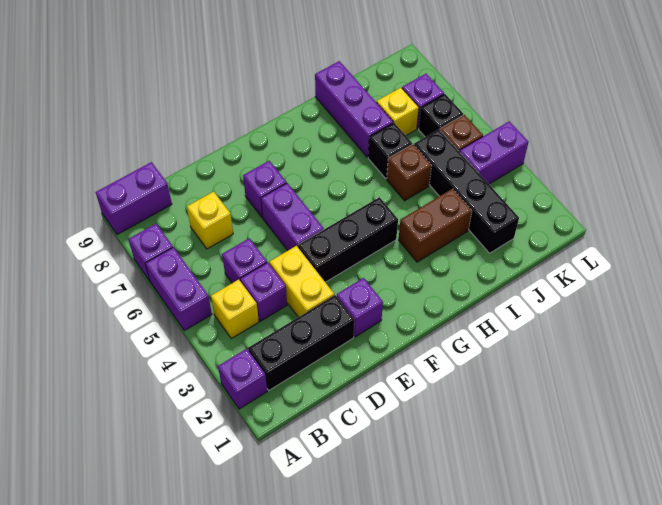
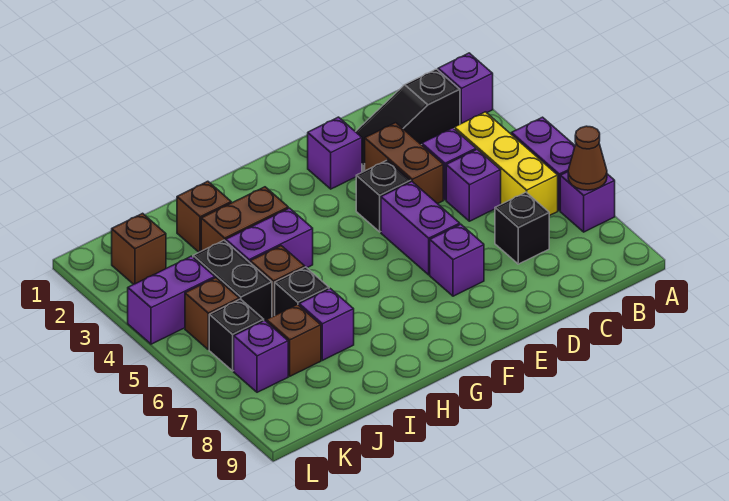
none -> brown cone A7 level 2
purple brick A9:B9 level 1 -> purple brick H4:I4 level 1
black brick B2:D2 level 1 -> black slope B2:D2 level 1 top B
yellow brick B4 level 1 -> yellow brick B4:B6 level 1
yellow brick C7 level 1 -> black brick C7 level 1
yellow brick D3:D4 level 1 -> brown brick D3:D4 level 1
black brick E4:G4 level 1 -> black brick E4 level 1
none -> brown brick I2 level 1
purple brick I7:I9 level 1 -> purple brick I7 level 1
black brick J2:J5 level 1 -> black brick J4:J5 level 1
yellow brick J7 level 1 -> brown brick J7 level 1
none -> brown brick K2 level 1

